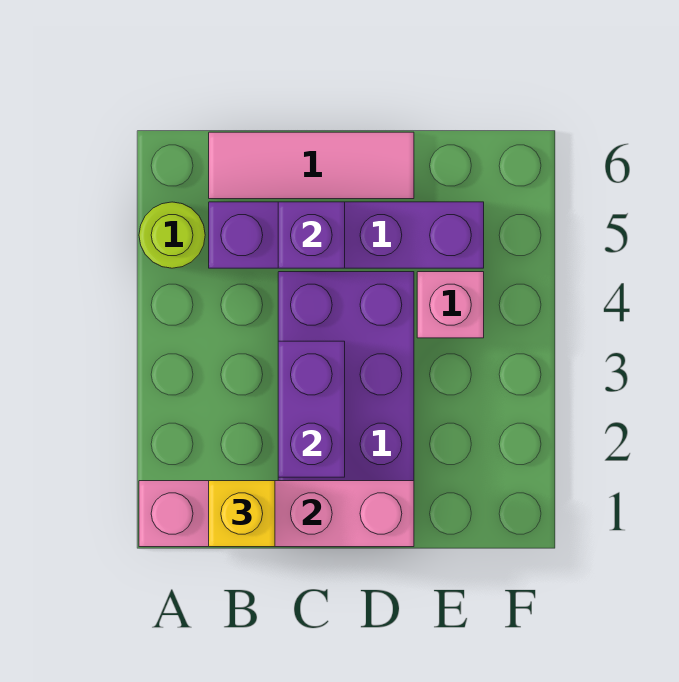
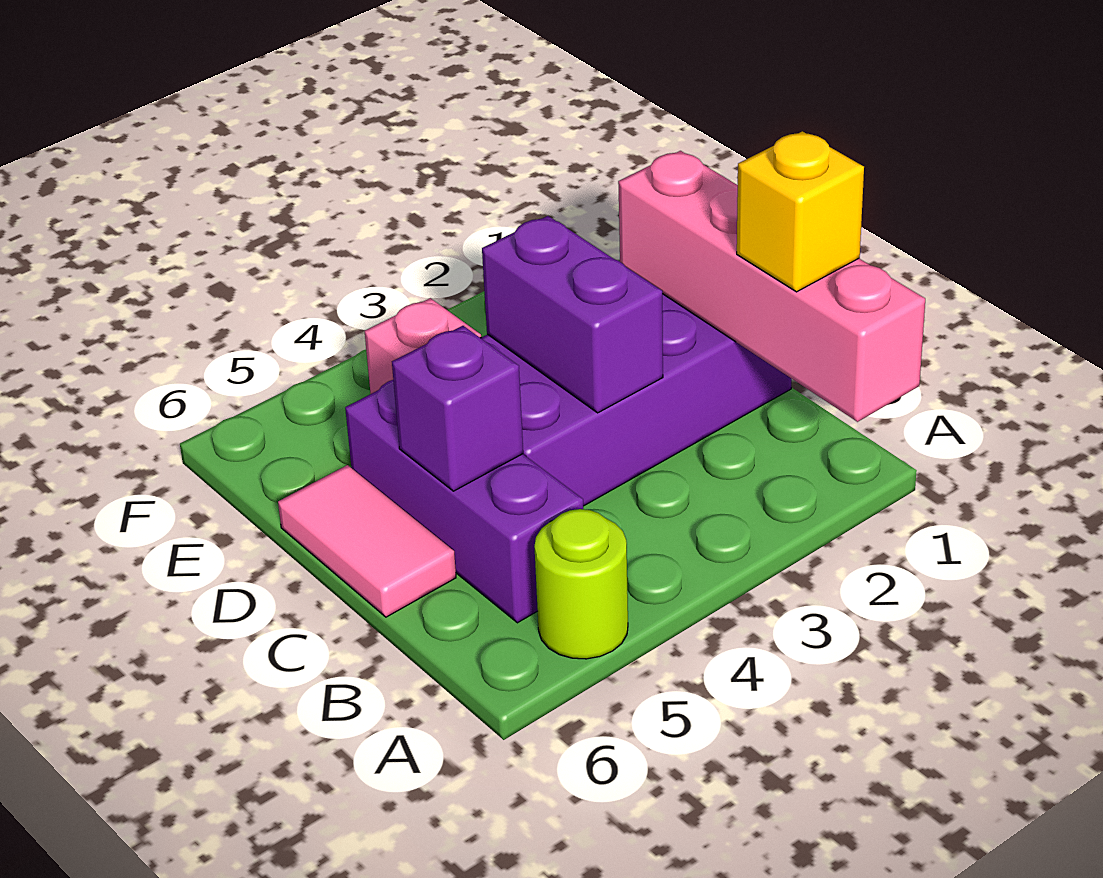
purple brick B5:E5 level 1 -> purple brick B5:D5 level 1
pink tile B6:D6 level 1 -> pink tile C6:D6 level 1
purple brick C2:C3 level 2 -> purple brick C3:D3 level 2

